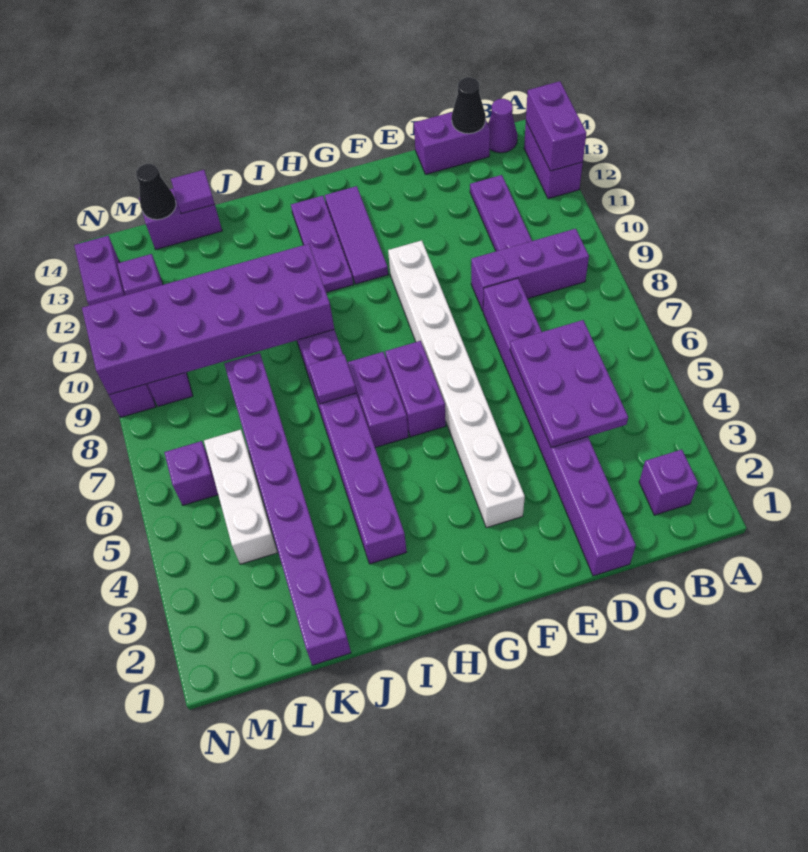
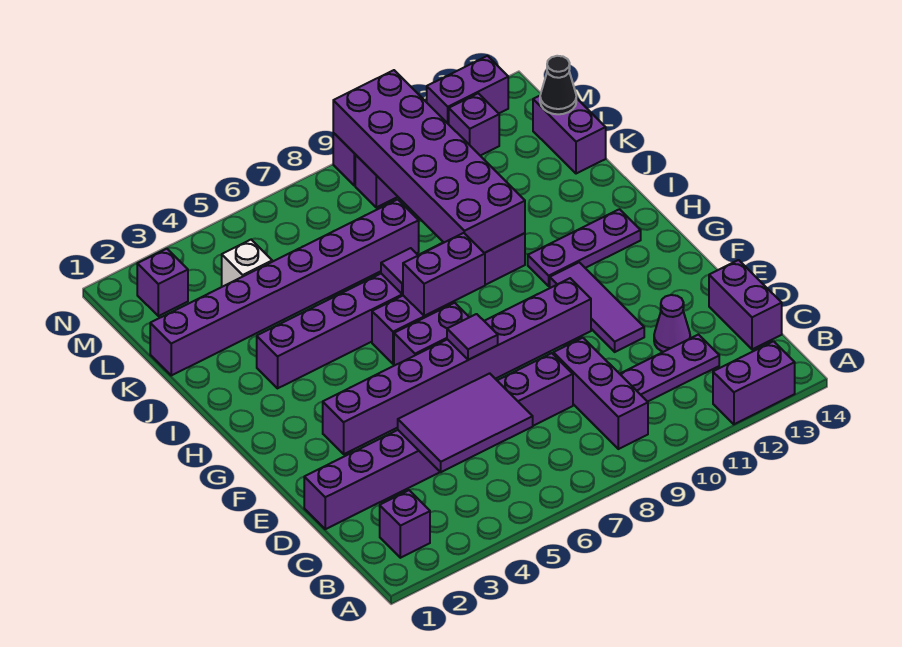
purple brick A12:A13 level 2 -> purple brick H7:H8 level 2
purple cone B14 level 1 -> purple cone D12 level 1
purple plate C4:D6 level 2 -> purple tile C4:D6 level 2
black cone C14 level 2 -> none
white brick F3:F10 level 1 -> purple brick F3:F10 level 1
purple tile G11:G13 level 1 -> purple tile E11:G11 level 1
purple tile K14 level 2 -> purple tile F7 level 2
white brick L4:L6 level 1 -> white brick L4 level 1
purple brick M6 level 1 -> purple brick M2 level 1

